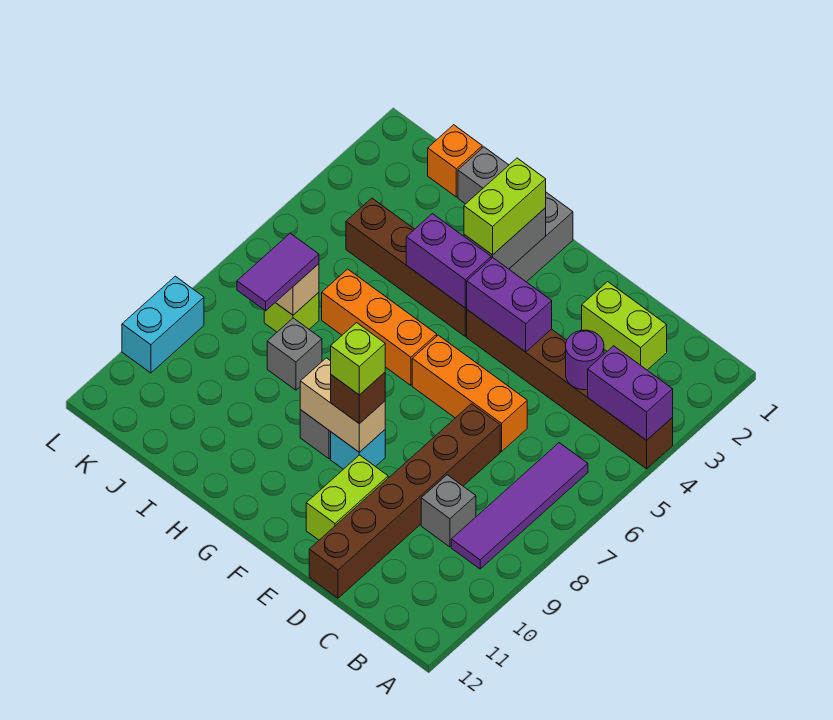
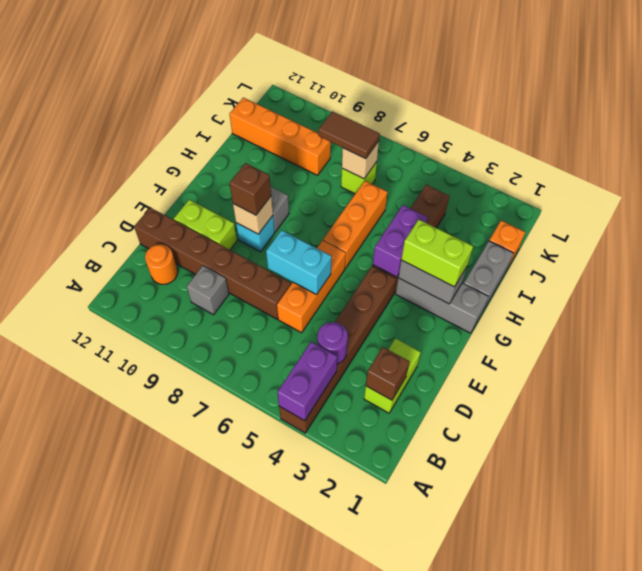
purple tile B6:B9 level 1 -> none
none -> brown brick C2 level 2
none -> orange round brick C11 level 1
purple brick E4:F4 level 2 -> none
tan brick F9:G9 level 2 -> tan brick F9 level 2
lime brick F9 level 4 -> none
grey brick I8 level 1 -> none
purple tile J7:J8 level 3 -> brown tile J7:J8 level 3
none -> orange brick J9:J12 level 1
cyan brick L9:L10 level 1 -> cyan brick E6:E7 level 2

